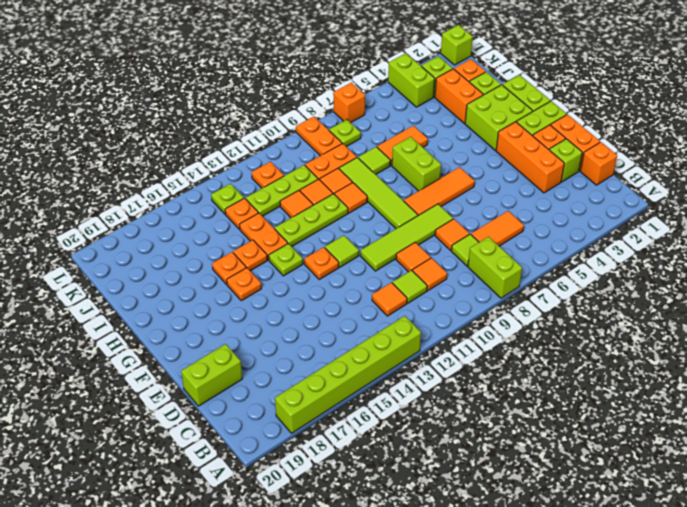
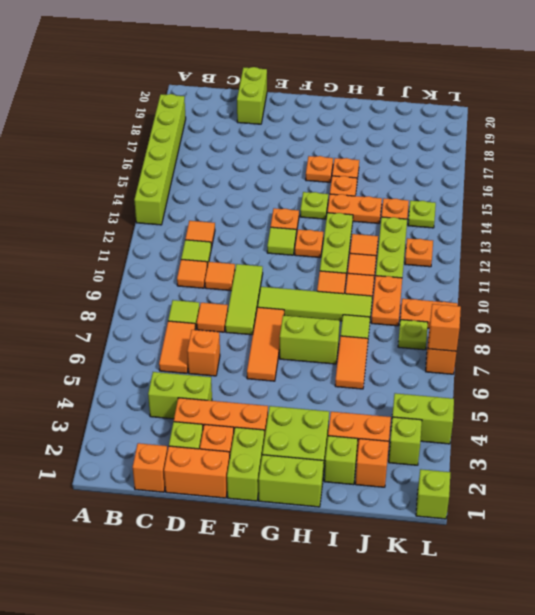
lime brick A8:B8 level 1 -> lime brick C4:D4 level 1
none -> orange brick D6 level 1
lime tile E8:E11 level 1 -> lime tile E8:E10 level 1
none -> orange plate G12 level 1
none -> orange brick L7 level 2

